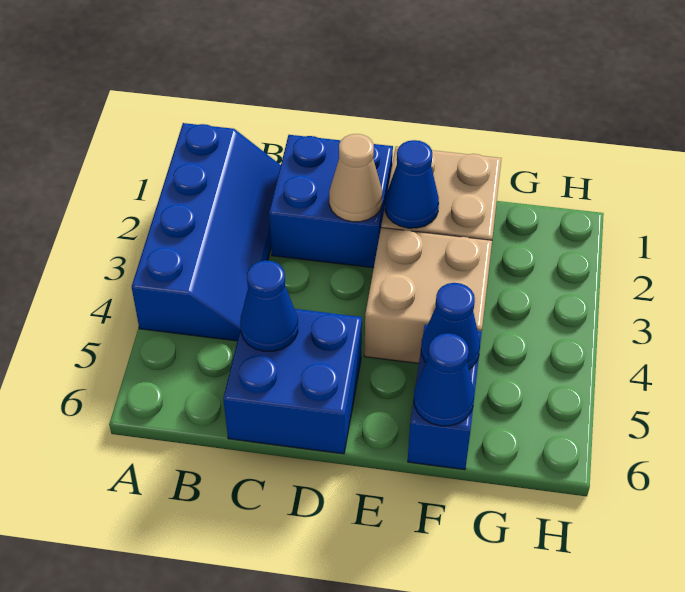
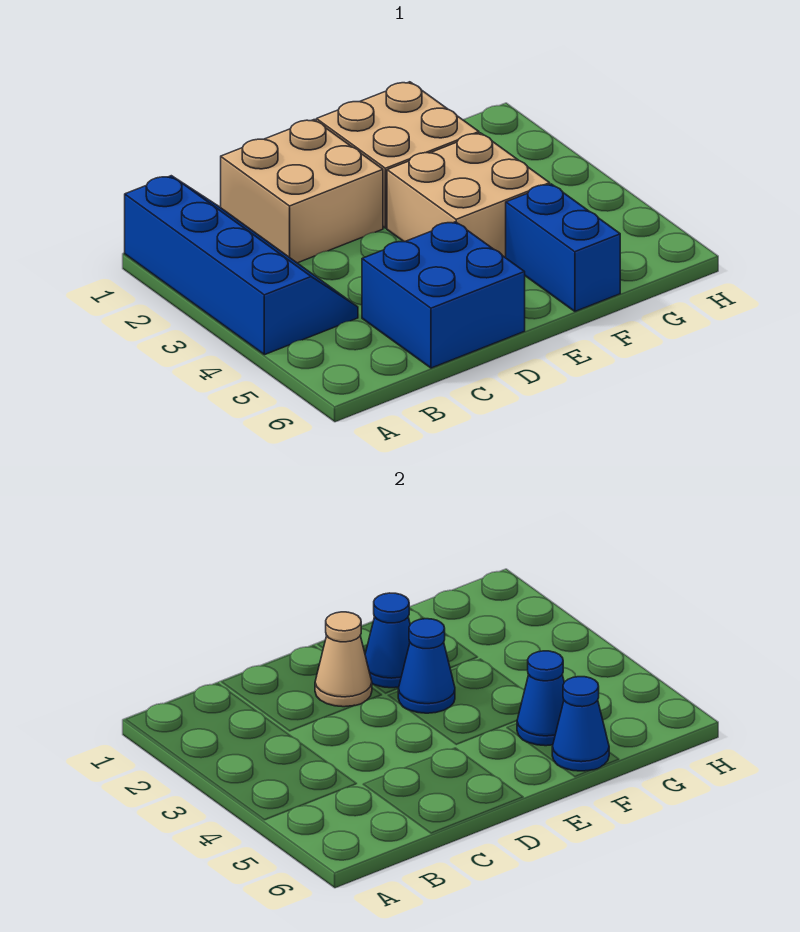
blue brick C1:D2 level 1 -> tan brick C1:D2 level 1
blue cone C5 level 2 -> blue cone E3 level 2

